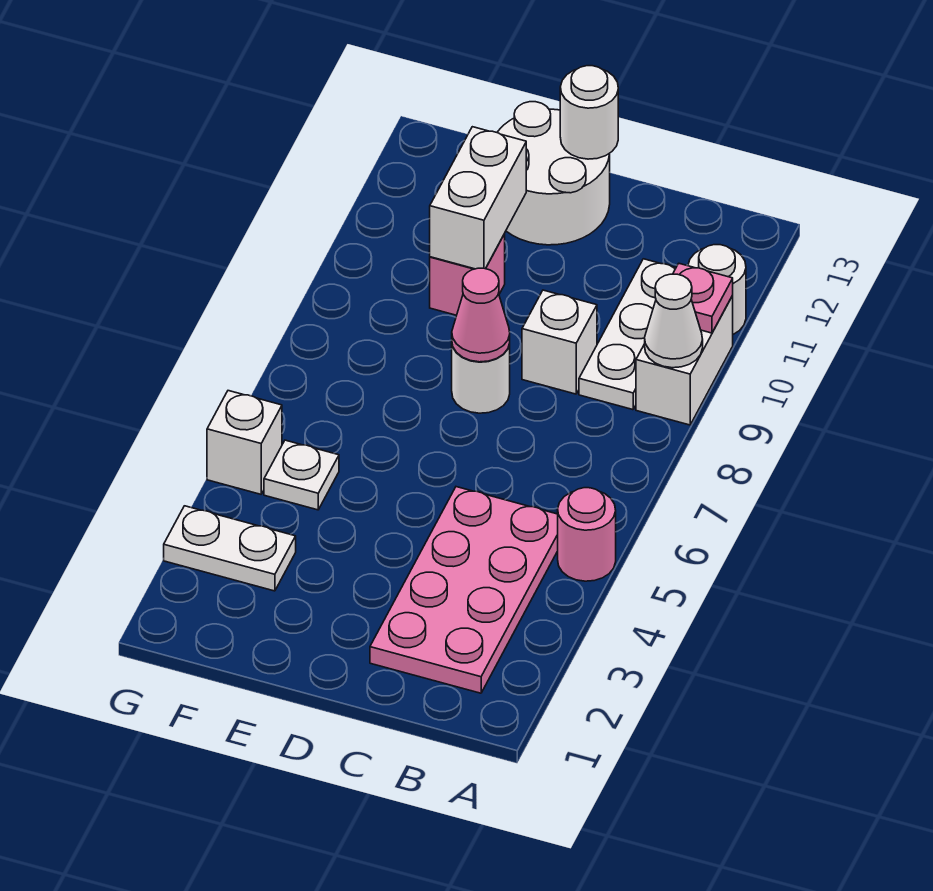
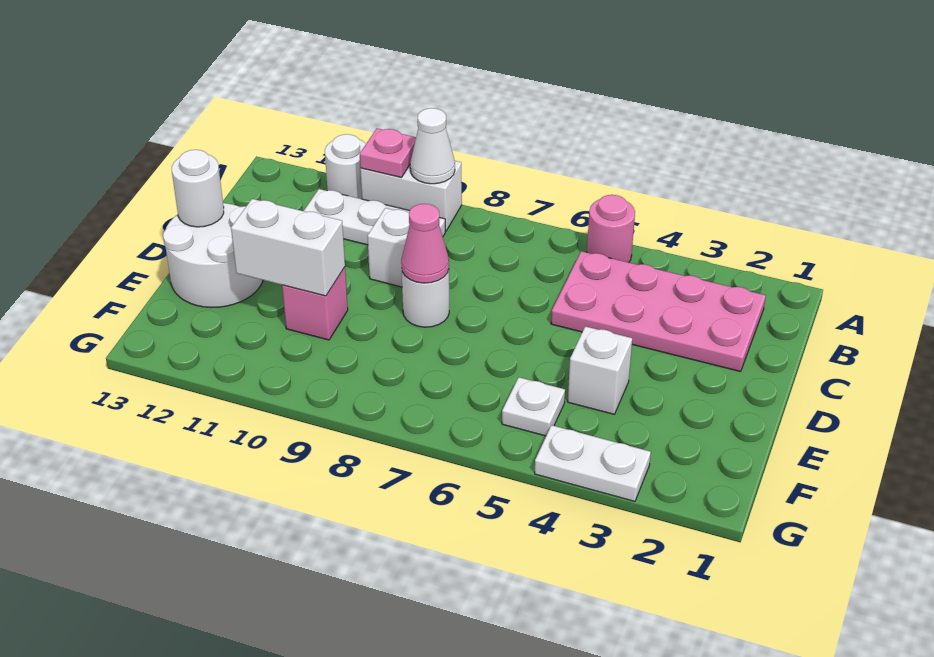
white plate F3:G3 level 1 -> white plate G3:G4 level 1
white brick G5 level 1 -> white brick E4 level 1

